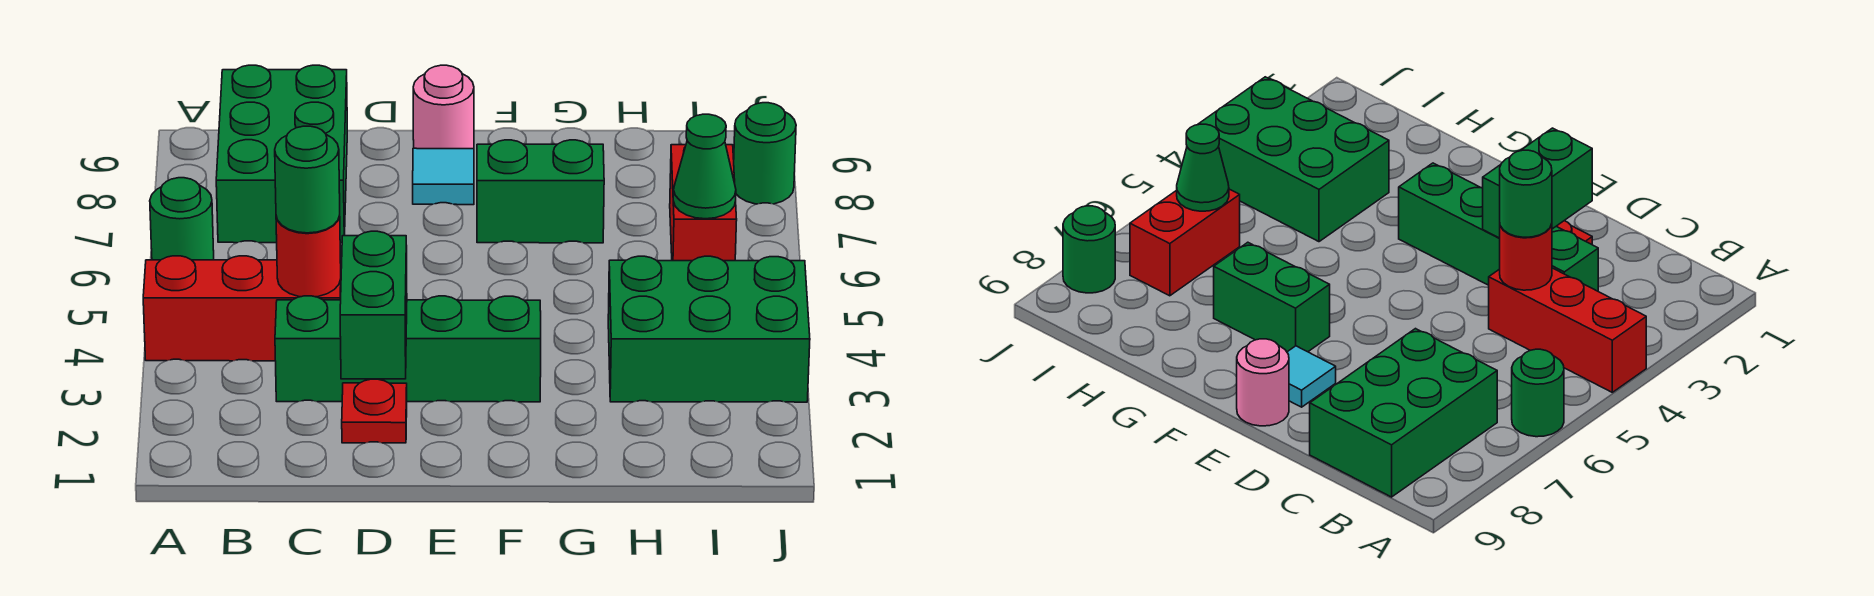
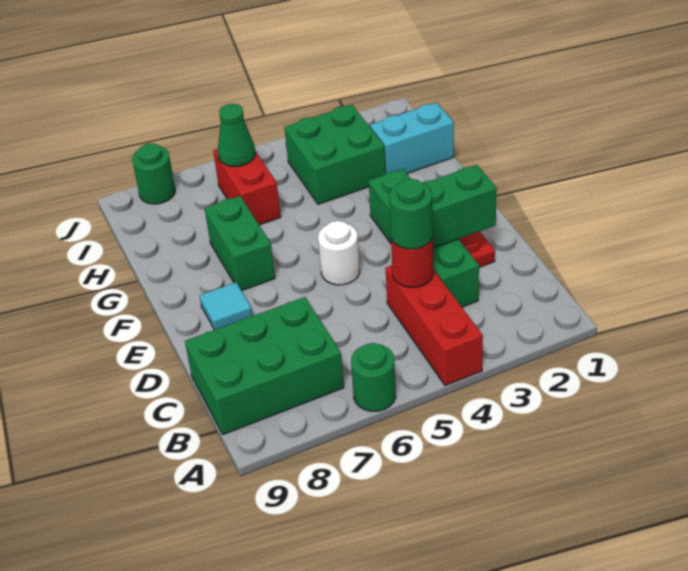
none -> white round brick E5 level 1
pink round brick E9 level 1 -> none
none -> cyan brick H1:H2 level 1
green brick H3:J4 level 1 -> green brick H3:I4 level 1
red brick I6:I7 level 1 -> red brick H6:I6 level 1

